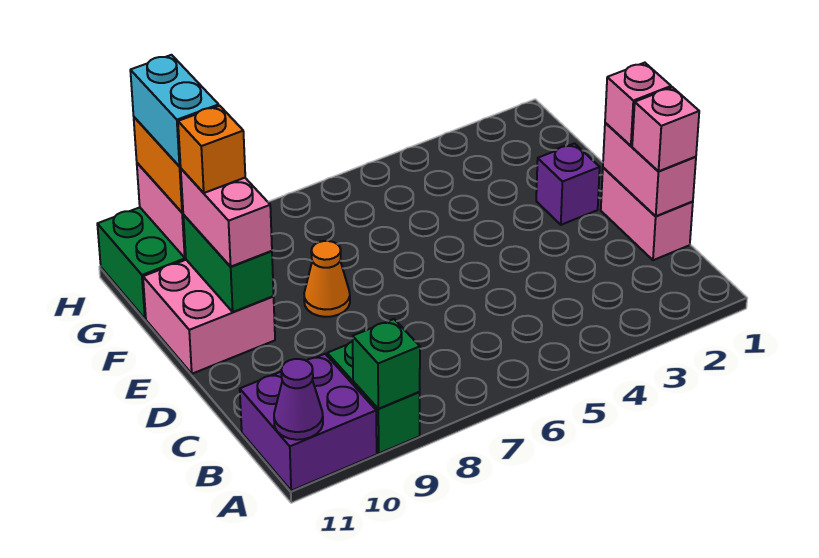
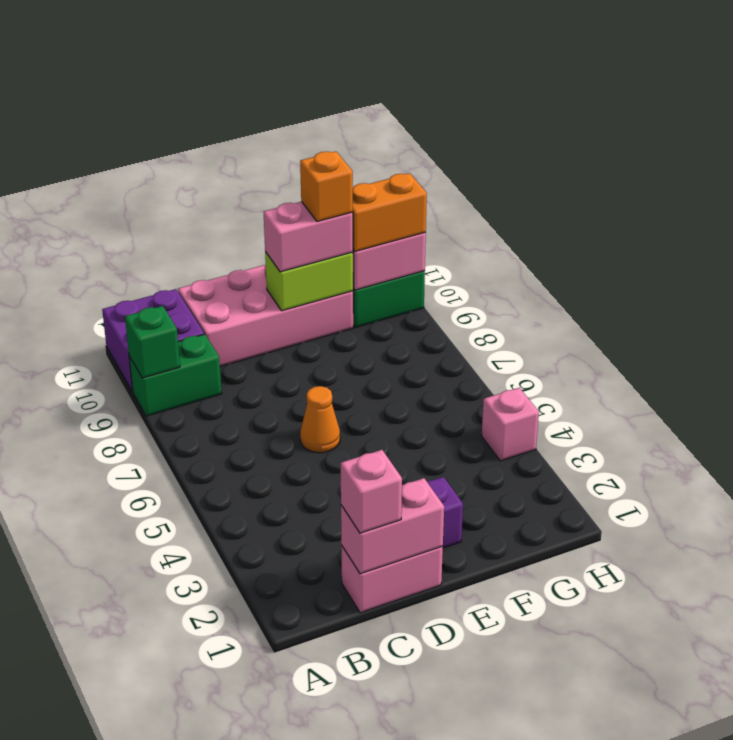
purple cone A11 level 2 -> none
pink brick D1 level 3 -> pink brick H4 level 1
orange cone E8 level 1 -> orange cone D6 level 1
pink brick E10:F11 level 1 -> pink brick C10:F11 level 1
green brick E10:F10 level 2 -> lime brick E10:F10 level 2
cyan brick G10:H10 level 4 -> none

